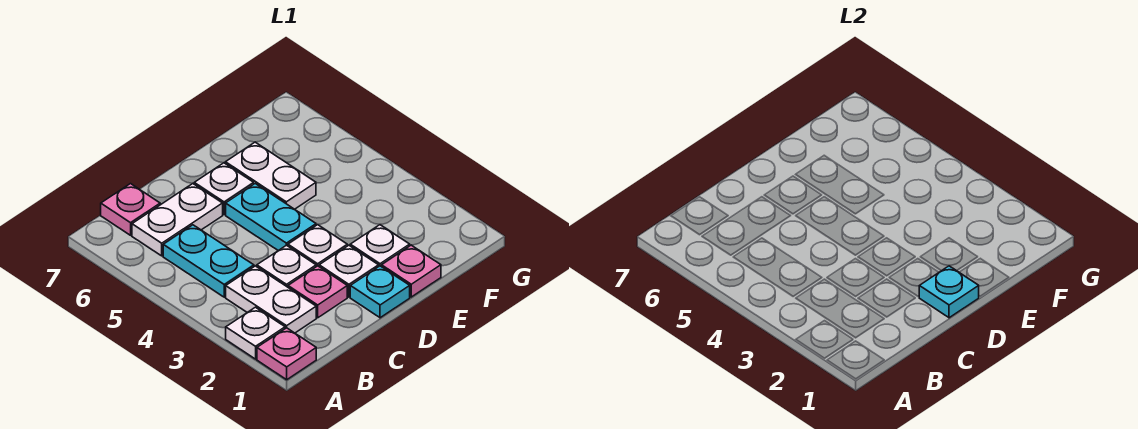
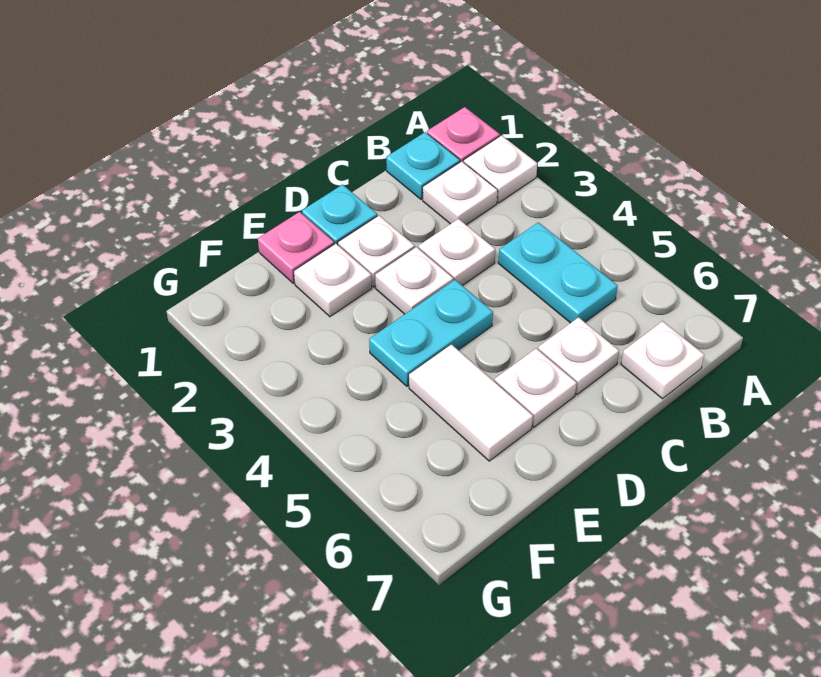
white plate B2:B3 level 1 -> white plate B2 level 1
white plate B6:C6 level 1 -> white plate C6 level 1
pink plate B7 level 1 -> white plate B7 level 1
pink plate C2 level 1 -> none
cyan plate D1 level 2 -> cyan plate B1 level 1
cyan plate D4:D5 level 1 -> cyan plate D4:E4 level 1
white plate E5:E6 level 1 -> white tile E5:E6 level 1

